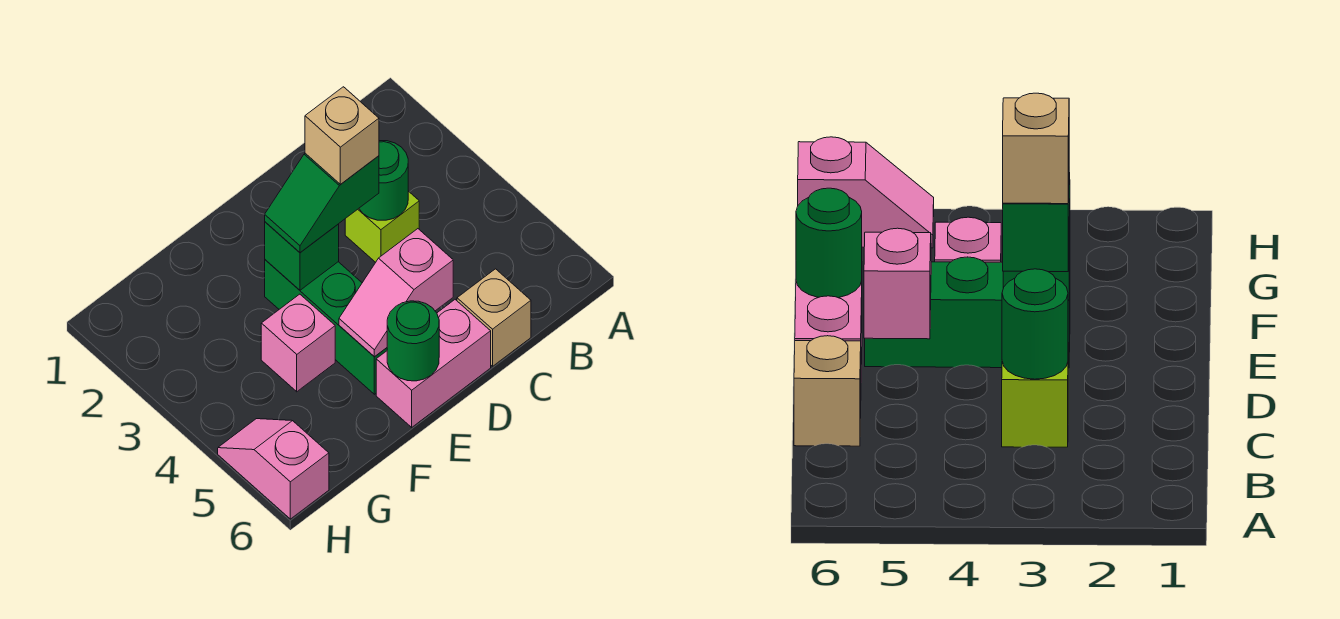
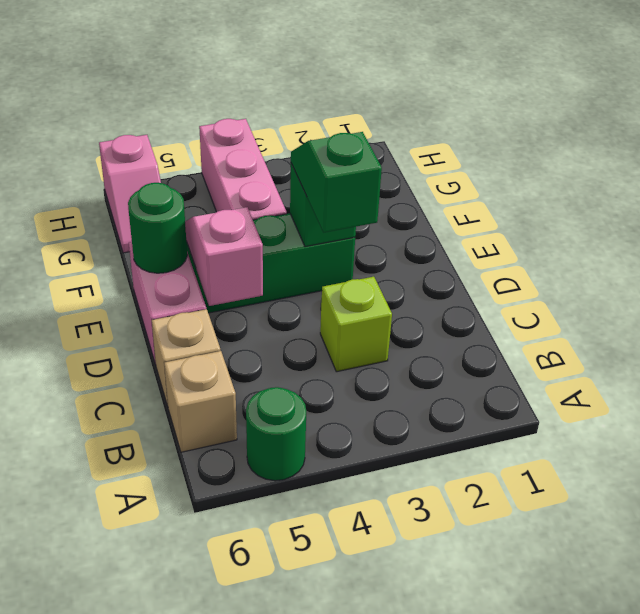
green round brick C3 level 2 -> green round brick A5 level 1
tan brick D3 level 4 -> tan brick B6 level 1
pink brick F4 level 1 -> pink brick F4:H4 level 1
pink slope H5:H6 level 1 top 6 -> pink slope G6:H6 level 1 top H

